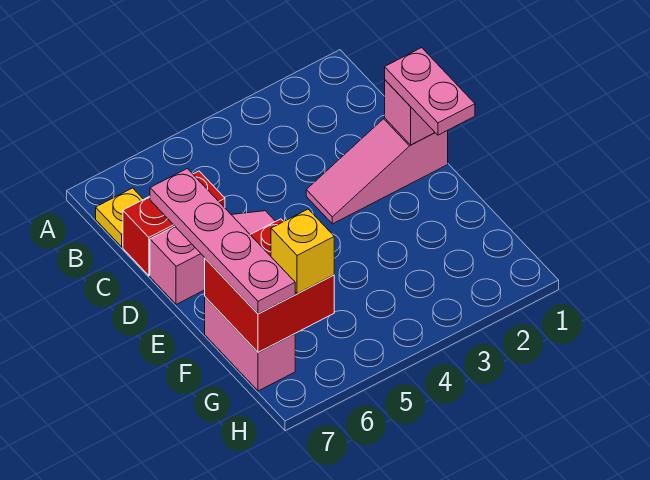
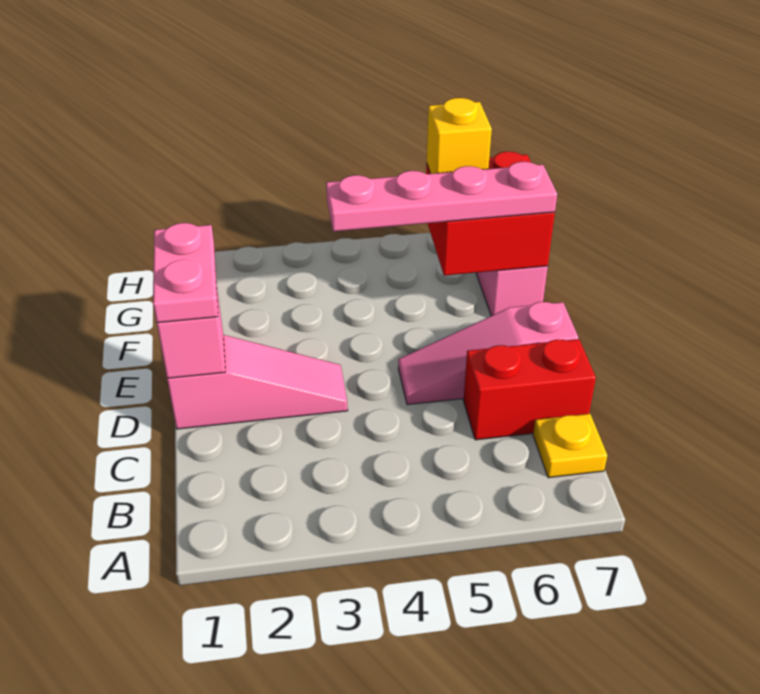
pink plate D7:G7 level 3 -> pink plate F4:F7 level 3

